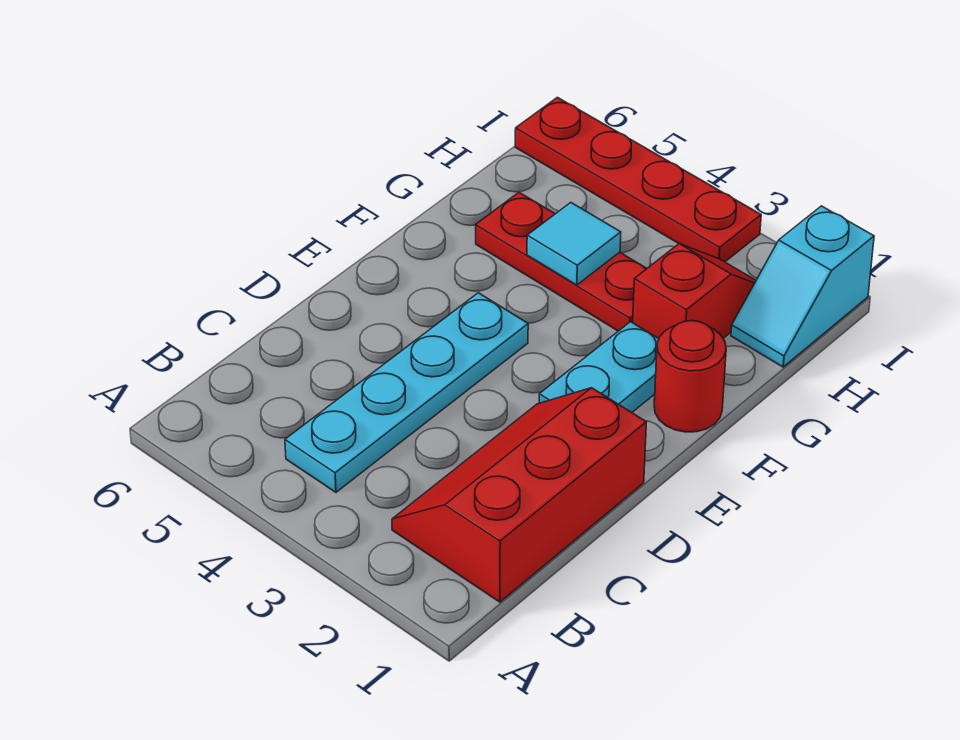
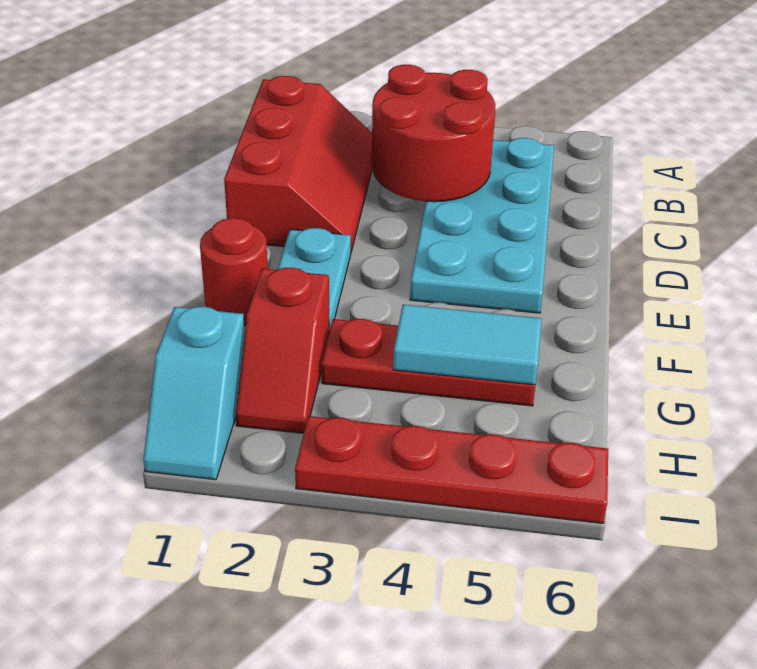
none -> red round brick B3:C4 level 2
cyan plate B4:E4 level 1 -> cyan plate B4:E5 level 1
cyan tile G4 level 2 -> cyan tile G4:G5 level 2
cyan slope H1:I1 level 1 top I -> cyan slope H1:I1 level 1 top H

